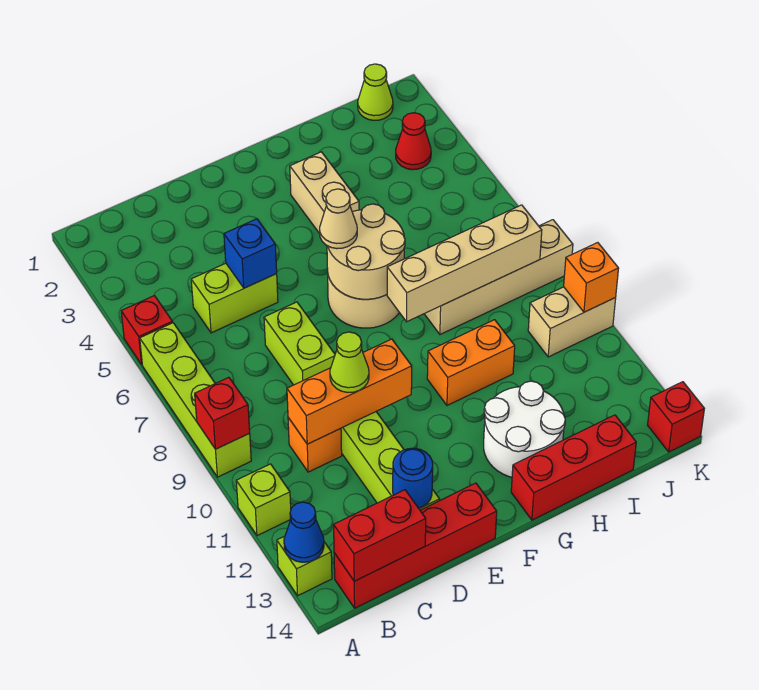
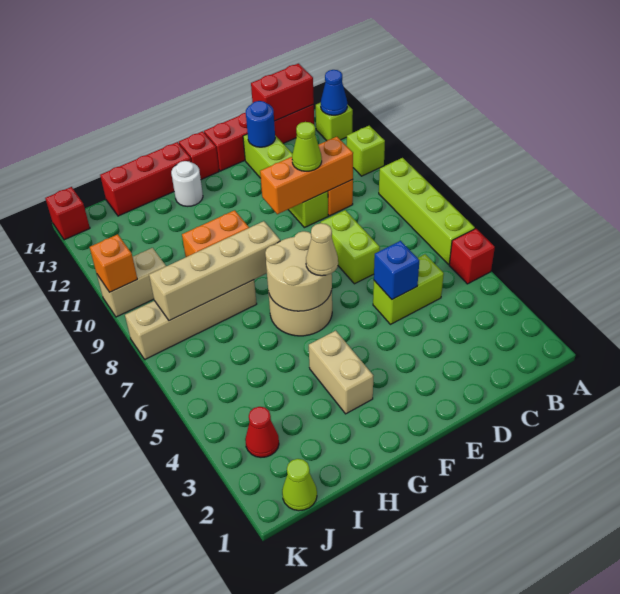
red brick A9 level 2 -> red brick F14 level 1
white round brick G12:H13 level 1 -> white round brick G13 level 1

